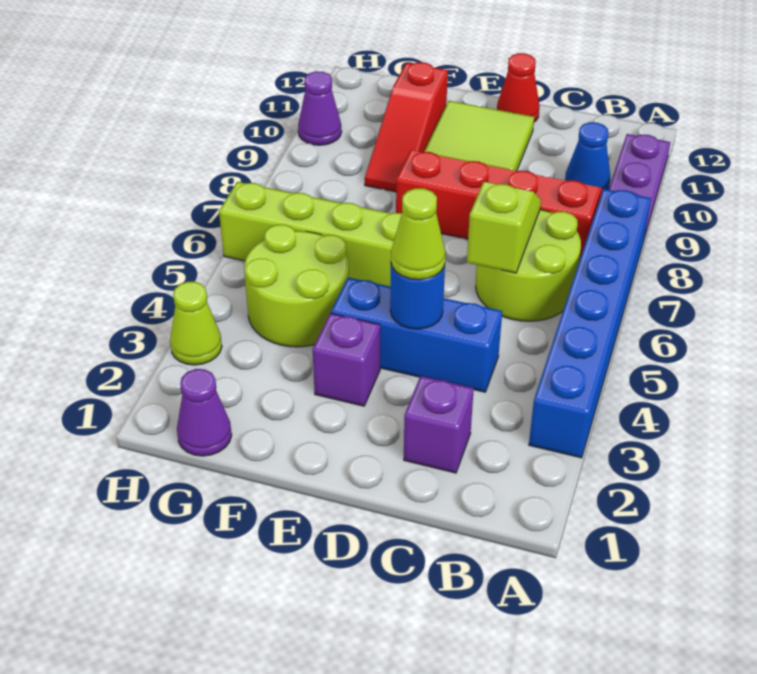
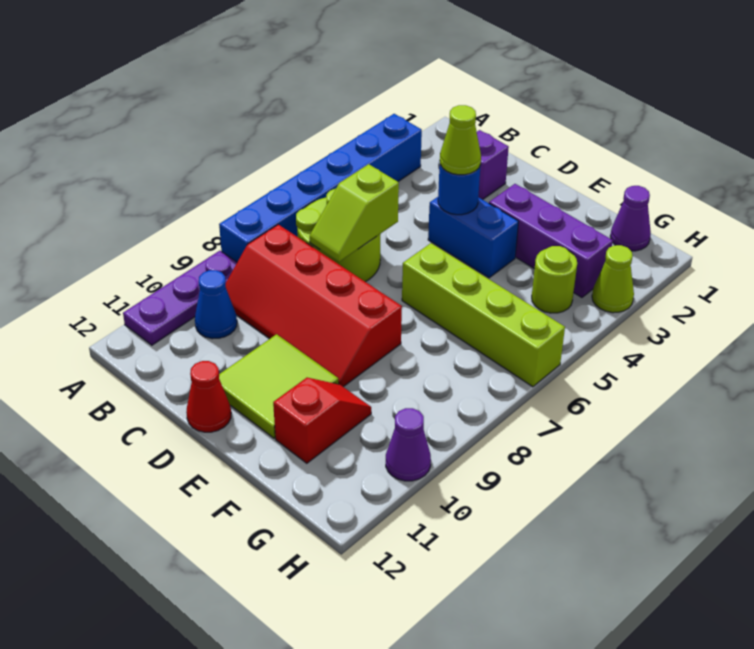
blue brick C4:E4 level 1 -> blue brick D4:E4 level 1
purple brick E3 level 1 -> purple brick E3:G3 level 1
lime round brick F4:G5 level 1 -> lime round brick G4 level 1
red slope F9:F11 level 1 top 11 -> red slope F10:F11 level 1 top 11

